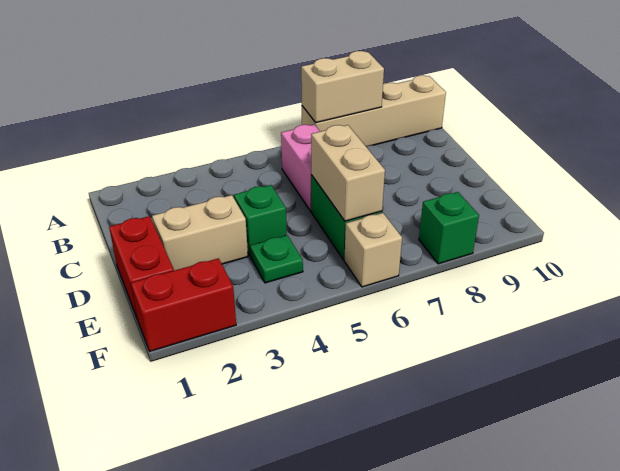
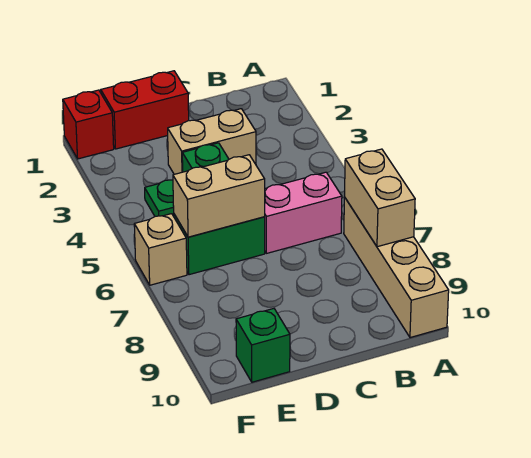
tan brick D2:D3 level 1 -> tan brick C3:D3 level 1
red brick F1:F2 level 1 -> red brick F1 level 1
green brick F8 level 1 -> green brick E10 level 1

